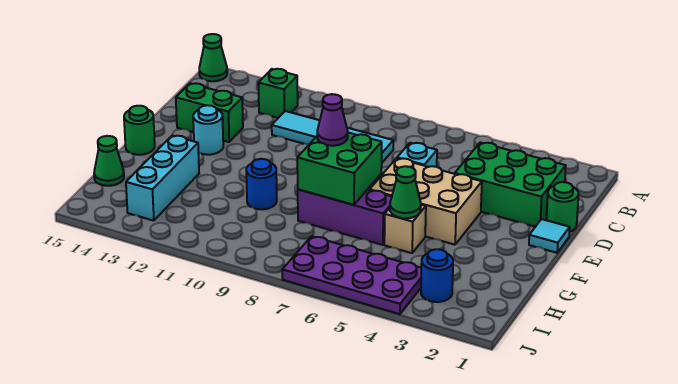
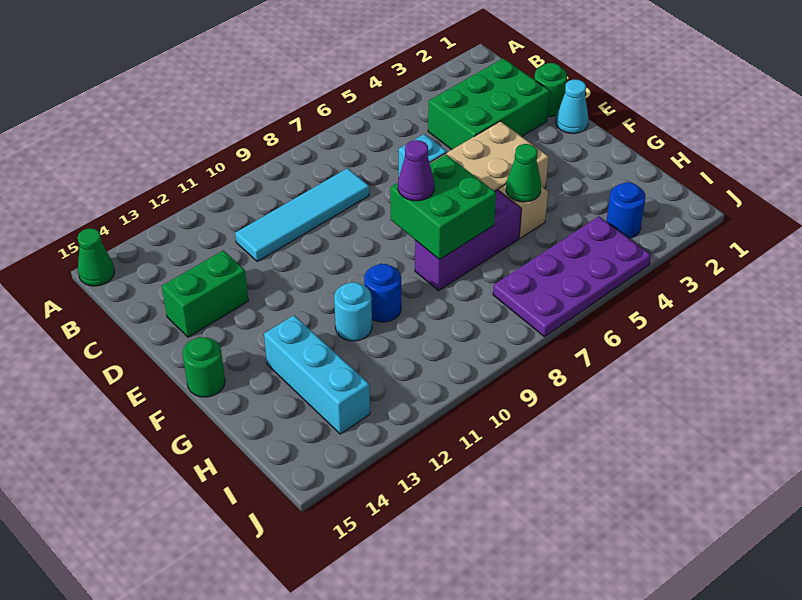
green brick B12 level 1 -> none
cyan tile E1 level 1 -> cyan cone E1 level 1
cyan round brick E13 level 1 -> cyan round brick G11 level 1
green cone H15 level 1 -> none

